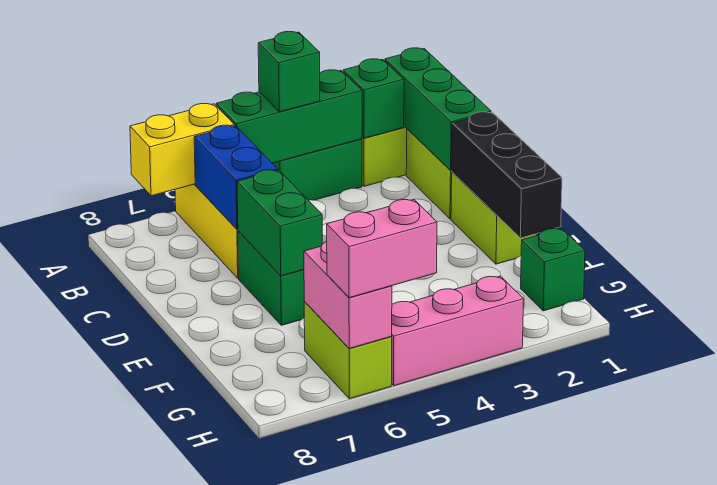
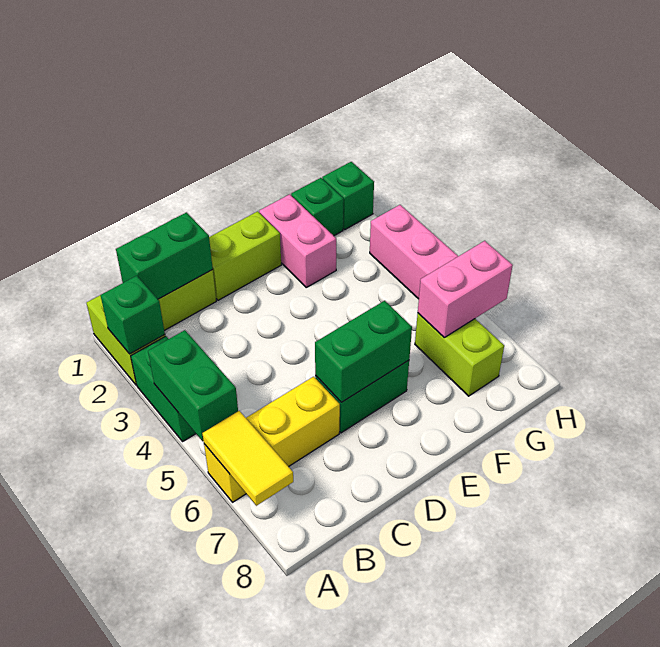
green brick A1:C1 level 2 -> green brick B1:C1 level 2
green brick A3:A5 level 2 -> green brick A4:A5 level 2
green brick A4 level 3 -> green brick H1 level 1
yellow brick A6:A7 level 2 -> yellow tile A6:A7 level 2
blue brick B6:C6 level 2 -> none
black brick D1:F1 level 2 -> none
lime brick G6:H6 level 1 -> lime brick G6:G7 level 1
pink brick H5:H6 level 3 -> pink brick F1:F2 level 1

